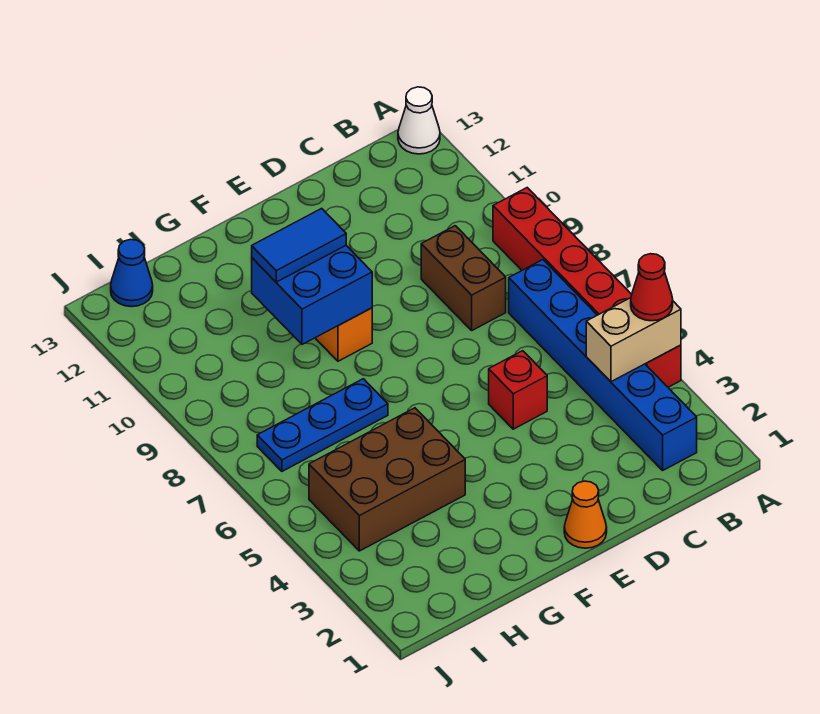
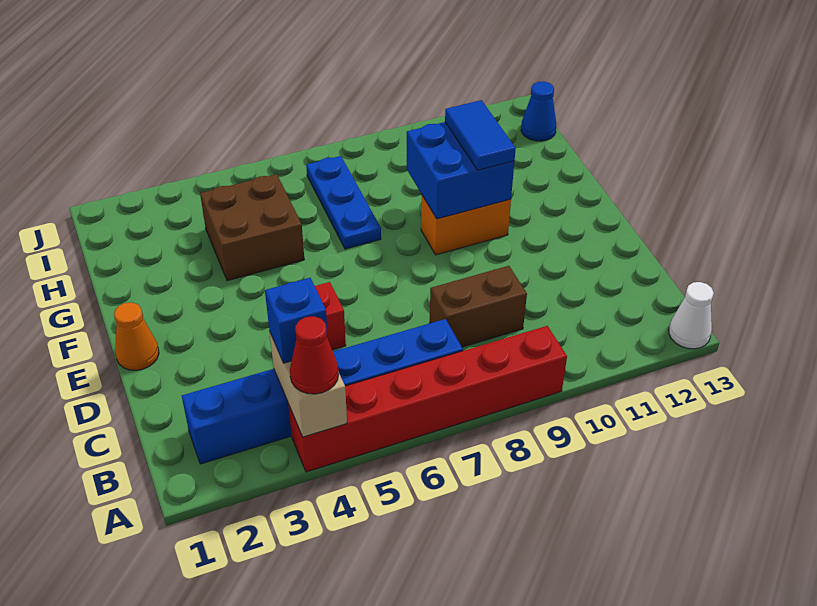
none -> blue brick B4 level 3
brown brick G4:I5 level 1 -> brown brick G4:H5 level 1

